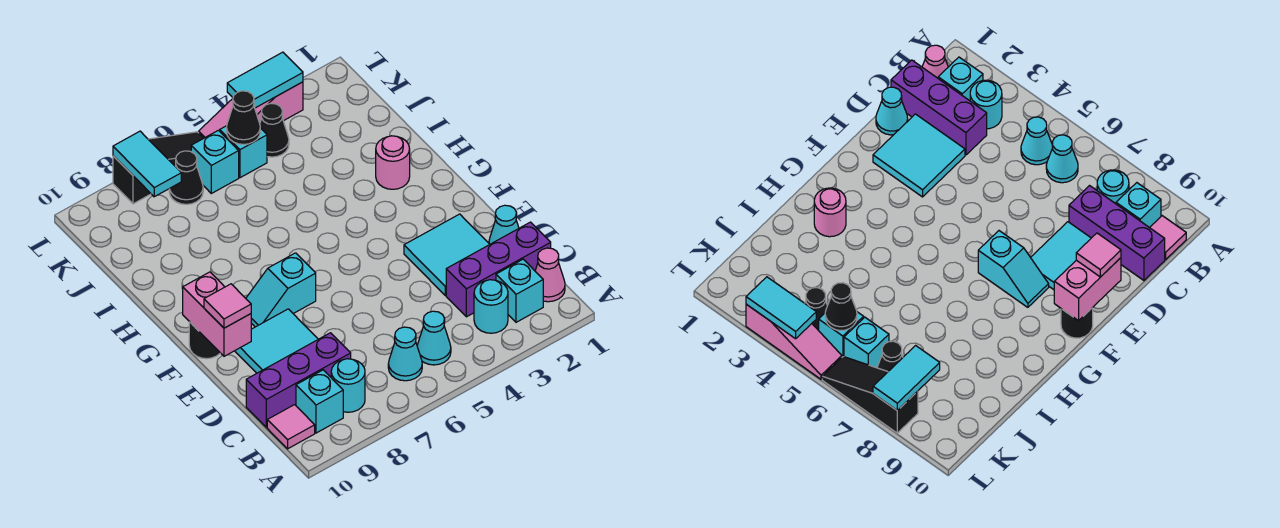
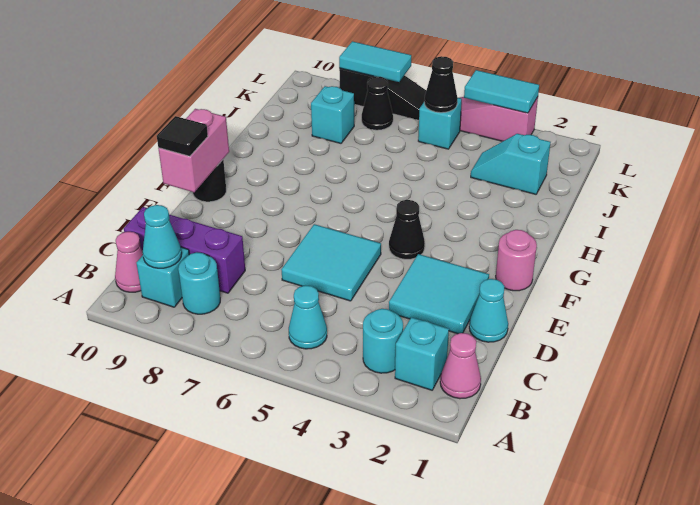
cyan cone B6 level 1 -> cyan cone B9 level 2
pink tile B10 level 1 -> pink cone B10 level 1
purple brick C1:C3 level 1 -> none
cyan tile D8:E9 level 1 -> cyan tile D5:E6 level 1
pink tile E10 level 3 -> black tile E10 level 3
cyan slope F7:F8 level 1 top 7 -> cyan slope J2:J3 level 1 top 2
pink round brick H2 level 1 -> pink round brick F1 level 1
black cone K4 level 1 -> black cone F4 level 1
cyan brick K6 level 1 -> cyan brick J8 level 1
cyan tile K8:L8 level 2 -> cyan tile L7:L8 level 2

